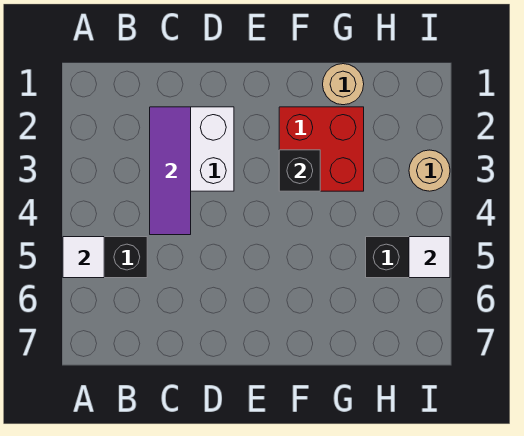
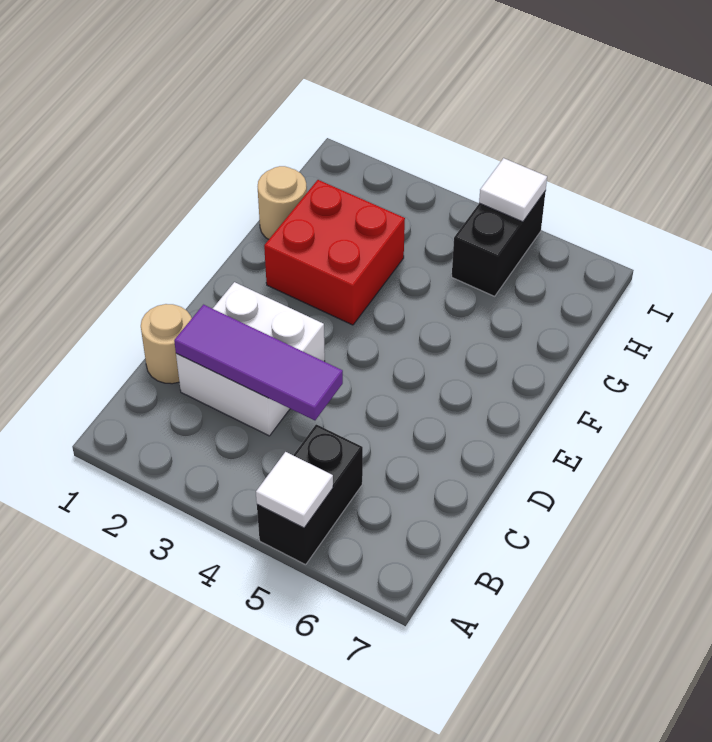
black brick F3 level 2 -> none
tan round brick I3 level 1 -> tan round brick C1 level 1

